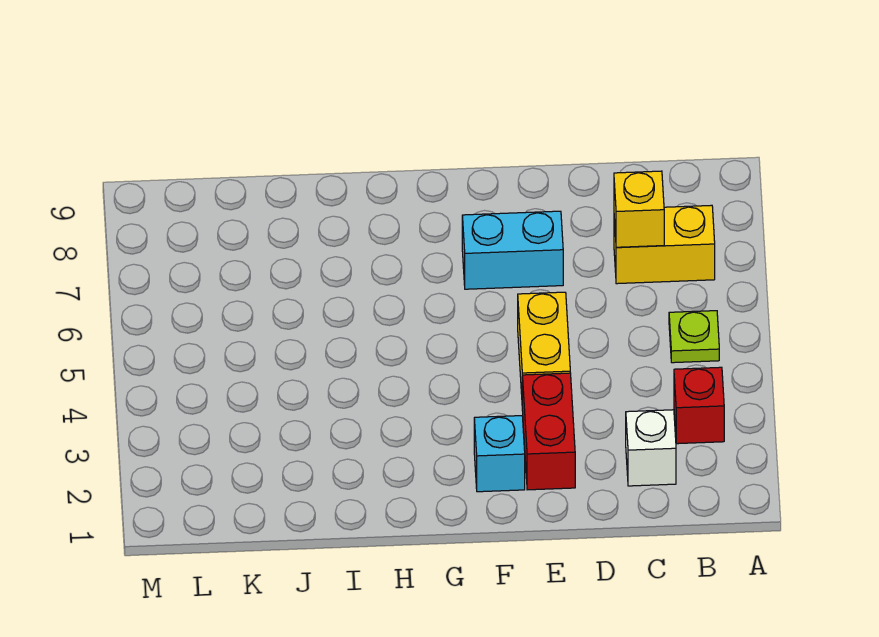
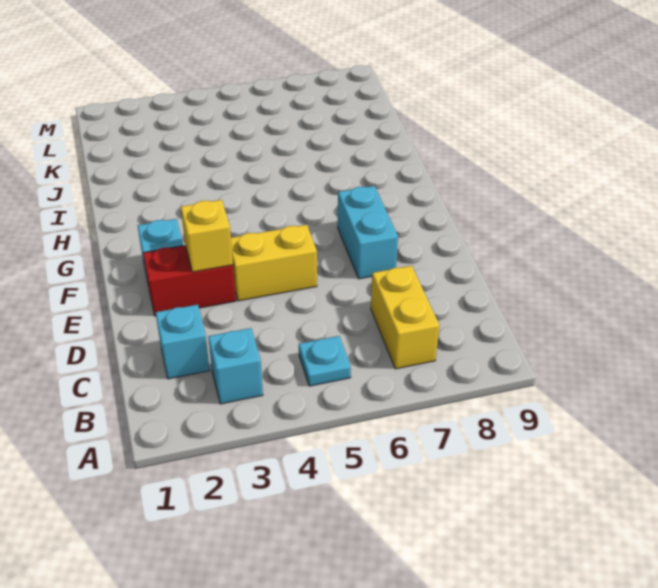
red brick B3 level 1 -> cyan brick B3 level 1
lime plate B5 level 1 -> cyan plate B5 level 1
white brick C2 level 1 -> cyan brick C2 level 1
yellow brick C7 level 2 -> yellow brick E3 level 2

